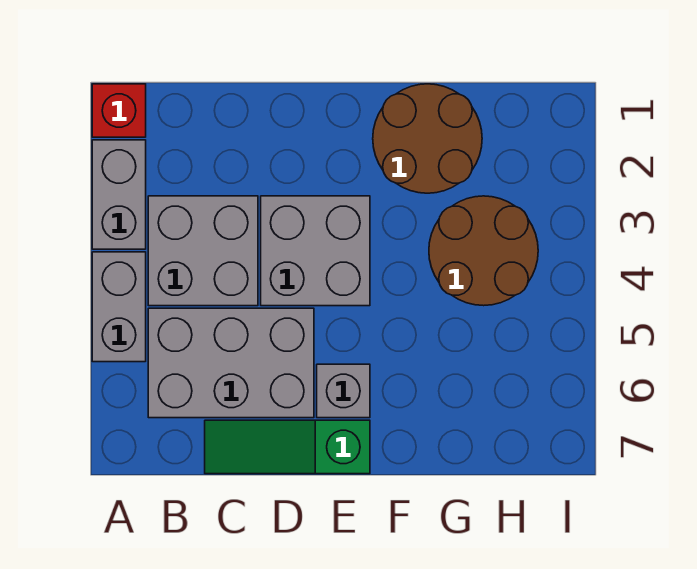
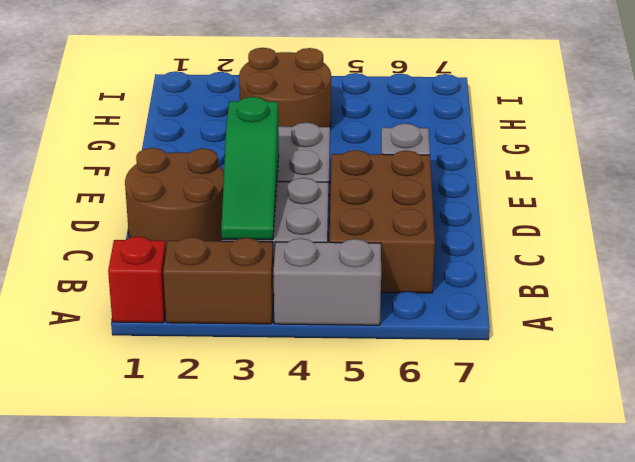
grey brick A2:A3 level 1 -> brown brick A2:A3 level 1
grey brick B5:D6 level 1 -> brown brick B5:D6 level 1
green slope C7:E7 level 1 top E -> green slope B3:D3 level 2 top D
brown round brick F1:G2 level 1 -> brown round brick C1:D2 level 1

